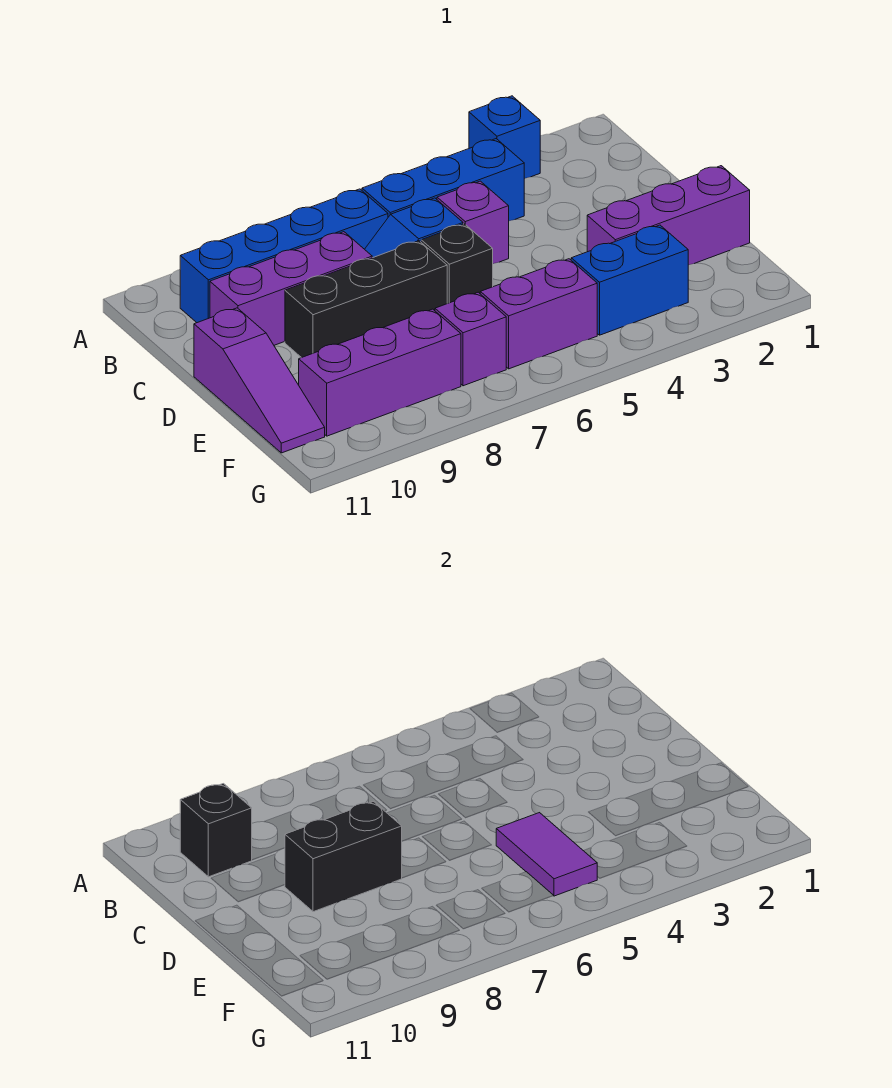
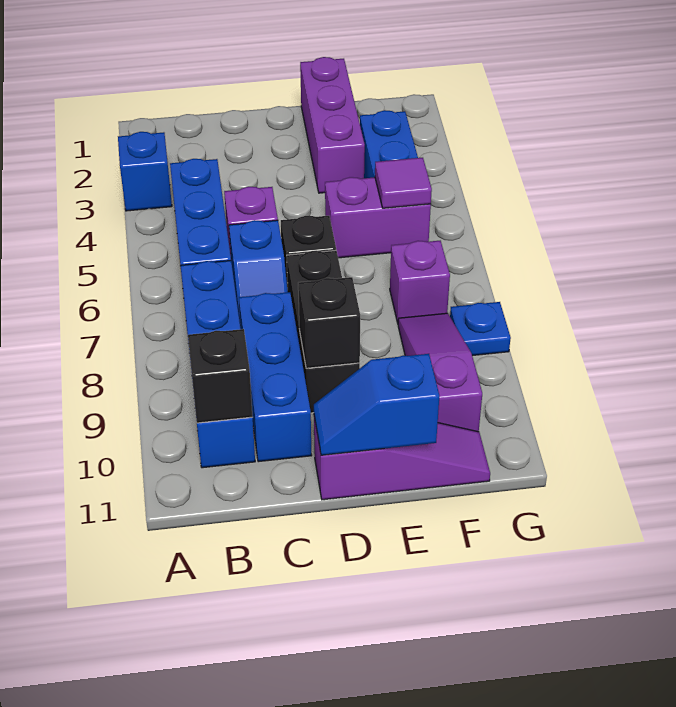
purple brick C8:C10 level 1 -> blue brick C8:C10 level 1
black brick D8:D9 level 2 -> black brick D9 level 2
none -> blue slope D11:E11 level 2 top E
purple tile E5:F5 level 2 -> purple tile F5 level 2
purple brick F5:F6 level 1 -> purple brick E5:F5 level 1
purple brick F8:F10 level 1 -> purple slope F8:F10 level 1 top 10
none -> blue plate G8 level 1

